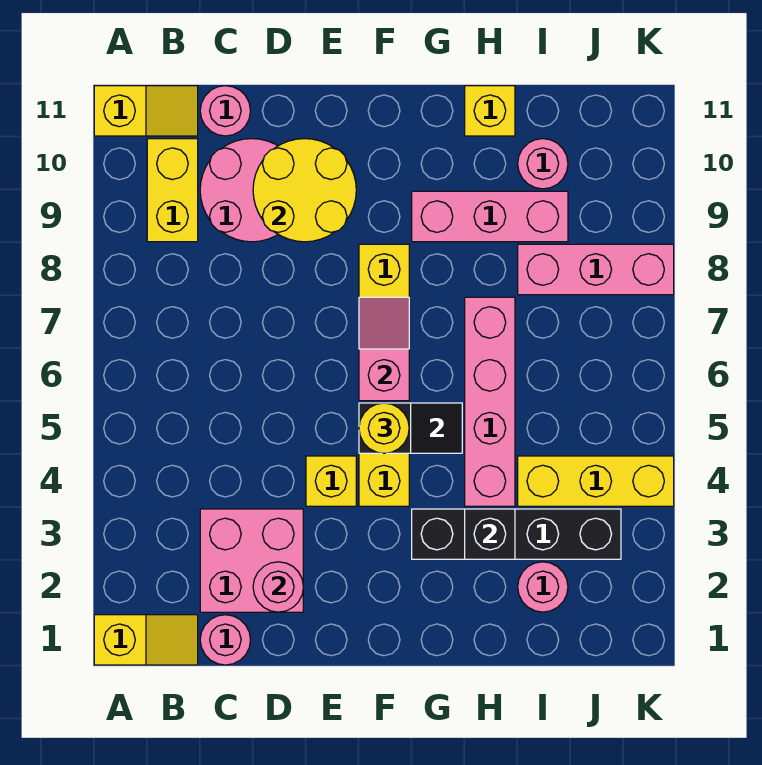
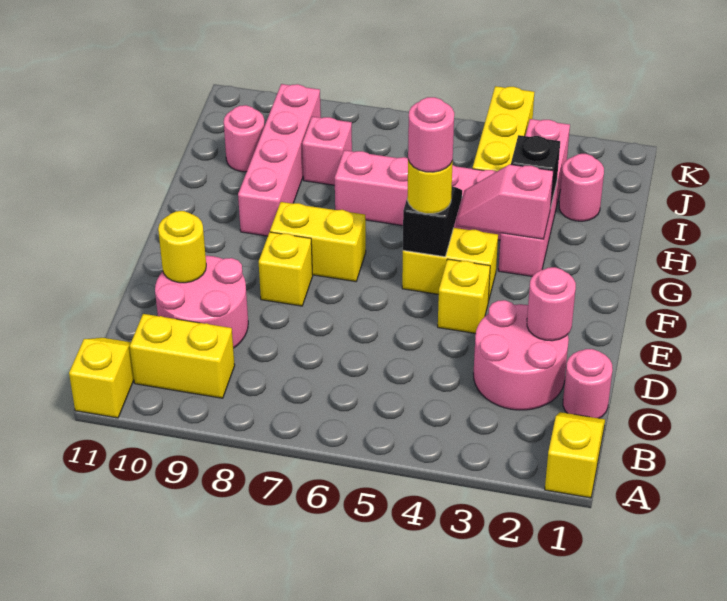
pink brick C2:D3 level 1 -> pink round brick C2:D3 level 1
pink round brick C11 level 1 -> pink round brick F5 level 4
yellow round brick D9:E10 level 2 -> yellow round brick D10 level 2
pink slope F6:F7 level 2 top 6 -> pink slope G3:G4 level 2 top 3
black brick G3:J3 level 1 -> pink brick G3:J3 level 1
pink brick G9:I9 level 1 -> pink brick G9:J9 level 1
yellow brick H11 level 1 -> yellow brick E8 level 1
pink brick I8:K8 level 1 -> pink brick I8 level 1

